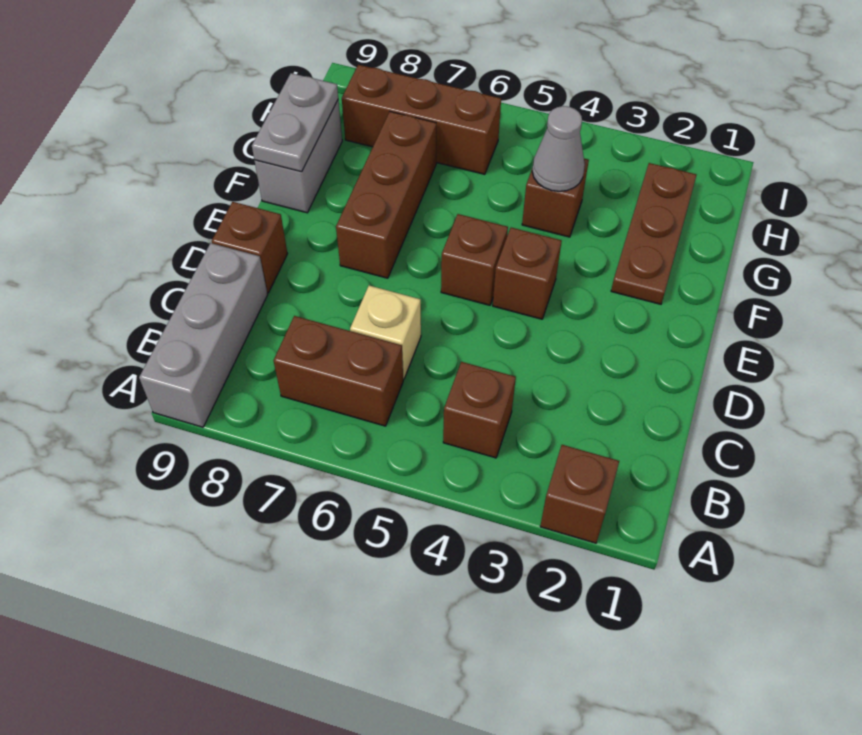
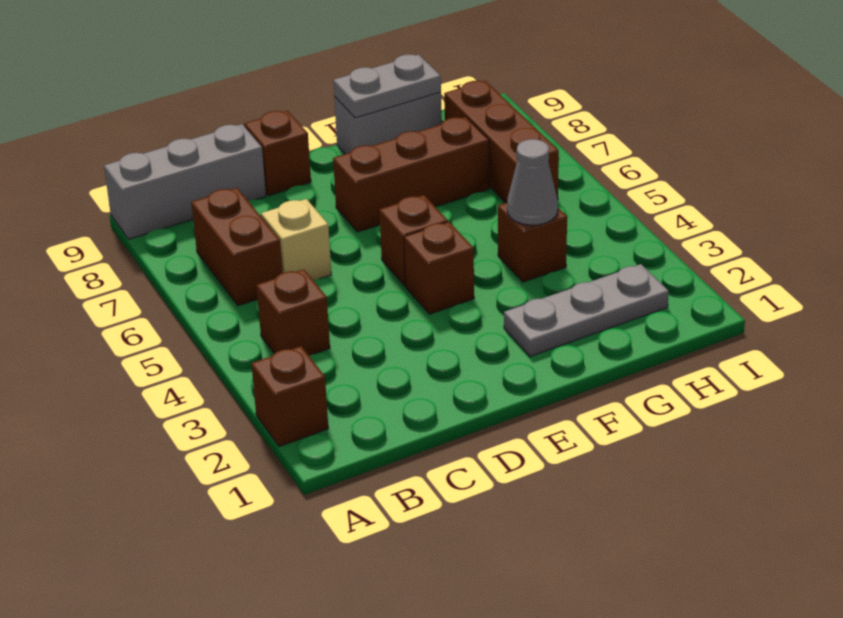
brown plate F2:H2 level 1 -> grey plate F2:H2 level 1

